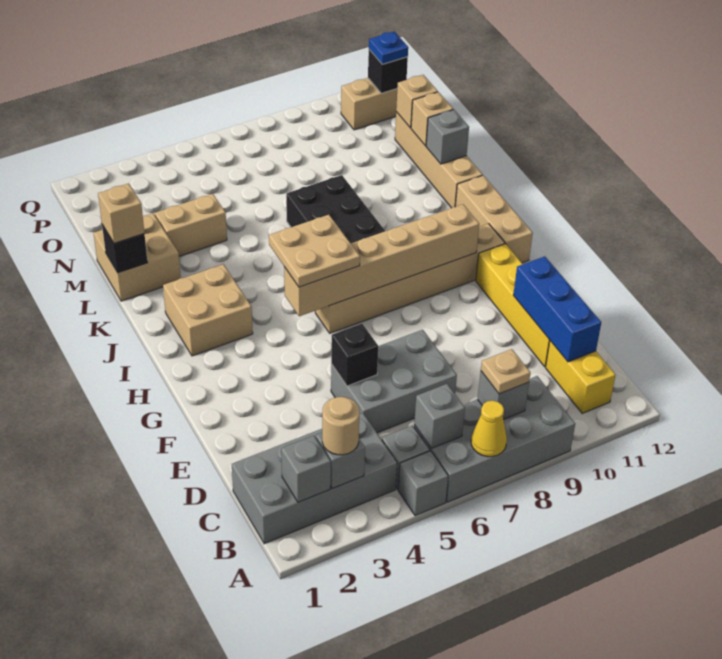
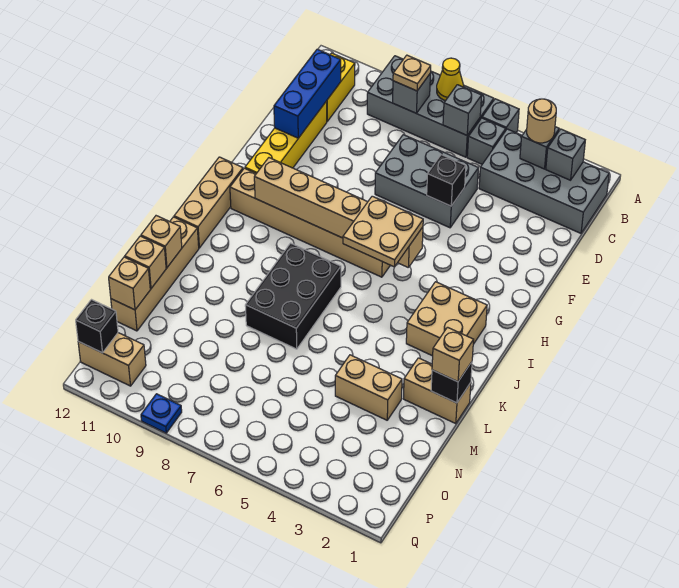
tan brick L1:M2 level 1 -> tan brick L1:L2 level 1
grey brick L12 level 2 -> tan brick L12 level 2
blue plate P12 level 3 -> blue plate Q9 level 1

